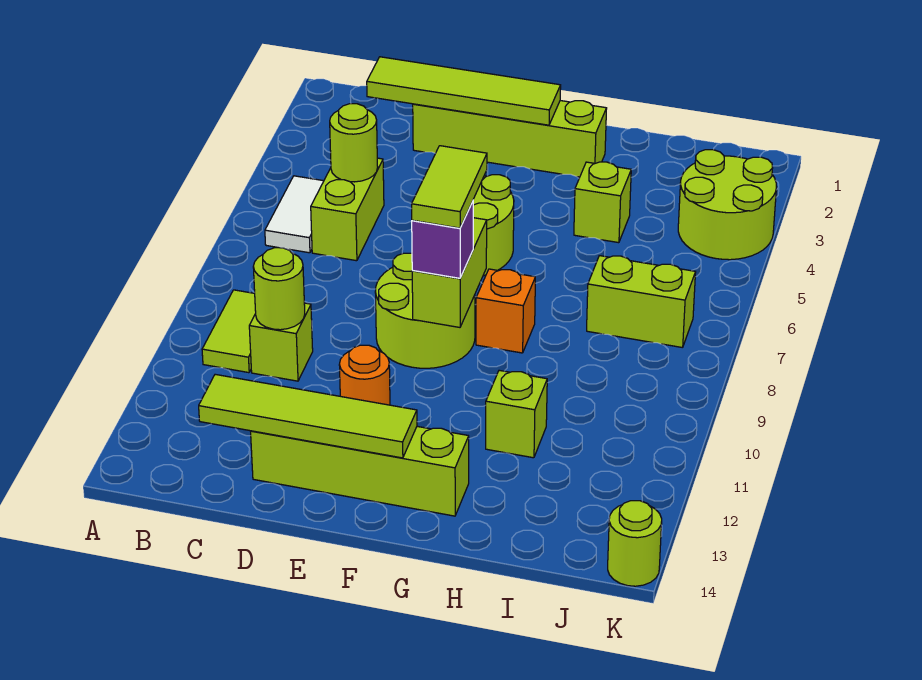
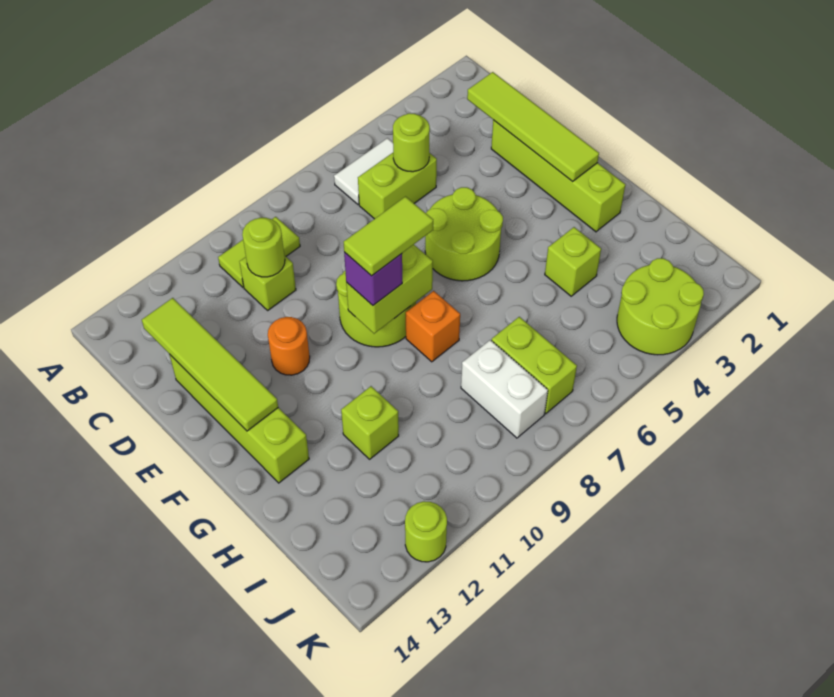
none -> white brick I8:J8 level 1
lime round brick K14 level 1 -> lime round brick K12 level 1

